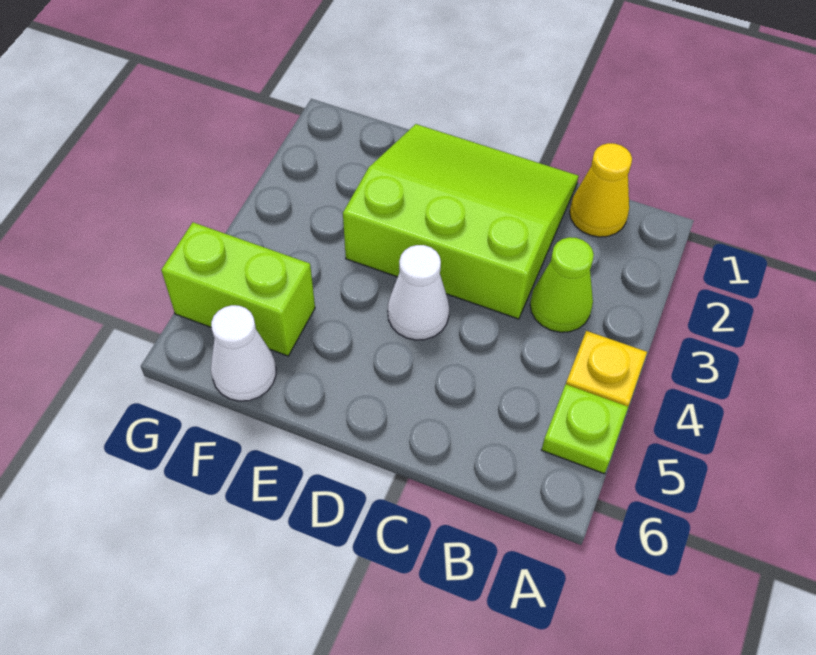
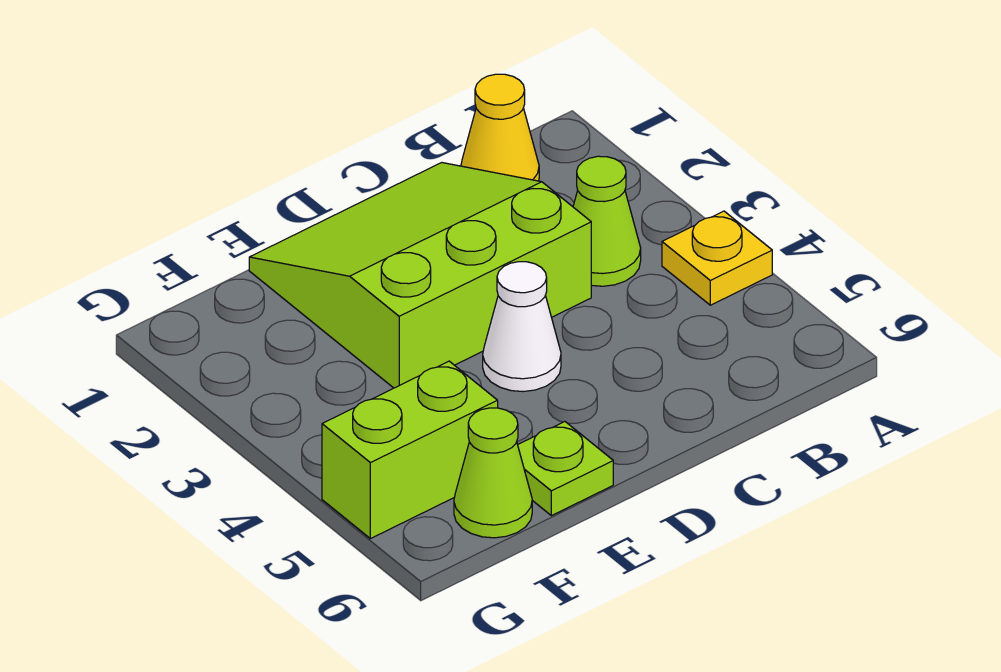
lime plate A5 level 1 -> lime plate E6 level 1
white cone F6 level 1 -> lime cone F6 level 1

